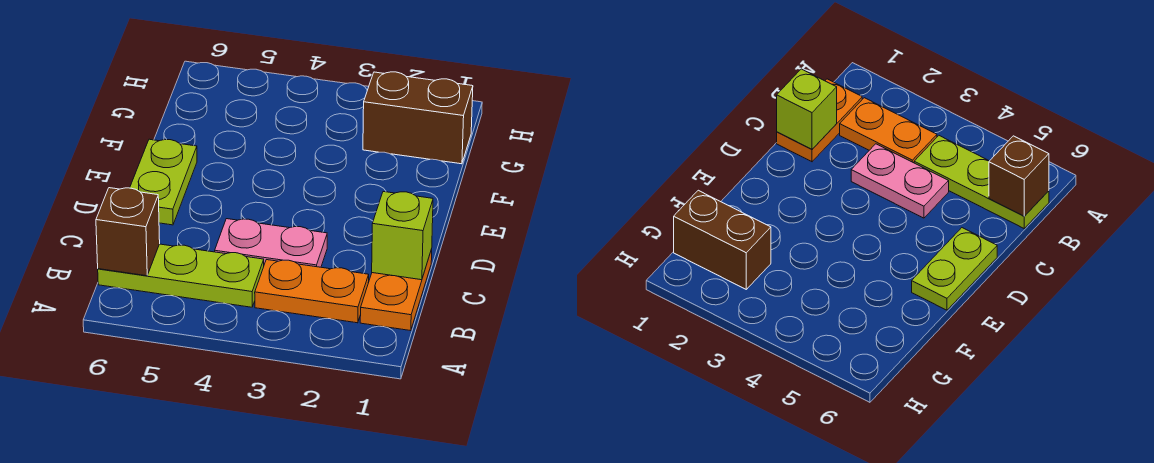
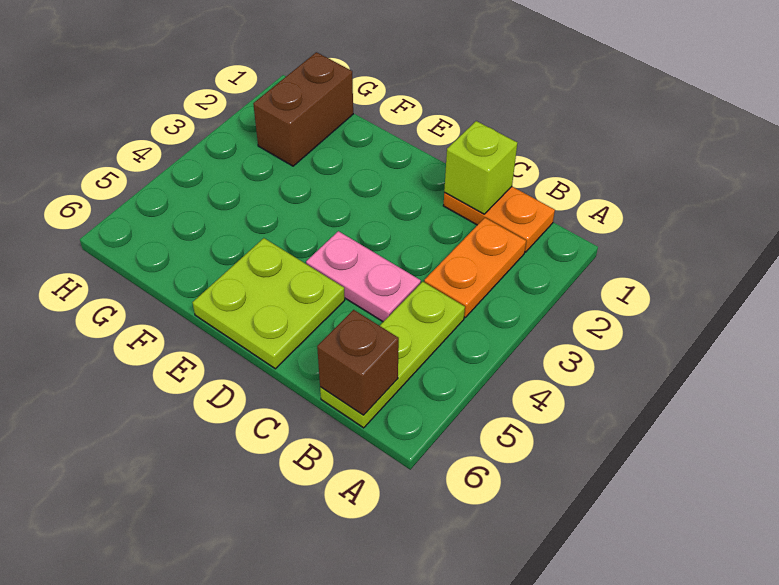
pink plate C3:C4 level 1 -> pink plate C4:D4 level 1
lime plate D6:E6 level 1 -> lime plate D5:E6 level 1

